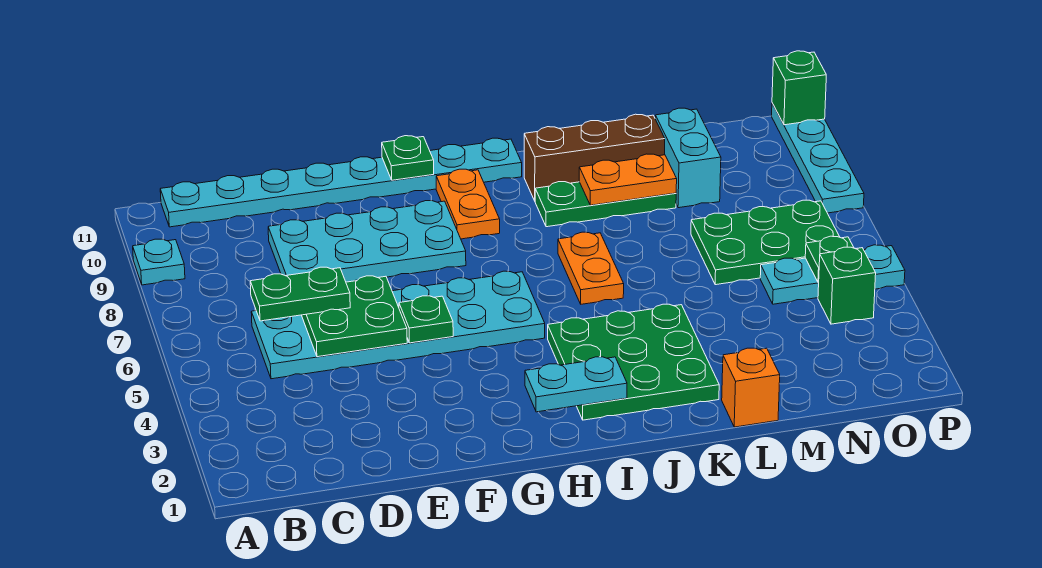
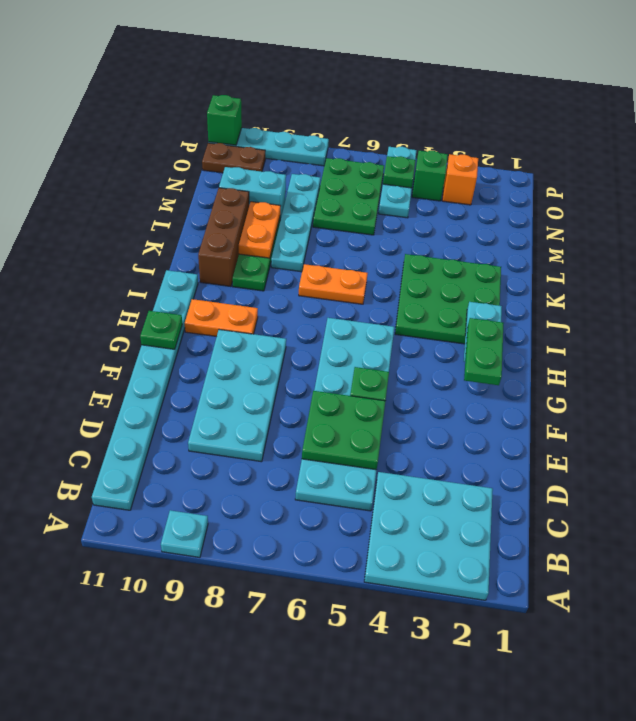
none -> cyan plate A2:C4 level 1
green plate C6:D6 level 3 -> green plate G2:H2 level 3
none -> cyan plate K8:N8 level 1
orange brick L1 level 1 -> orange brick O3 level 1
none -> brown plate O10:O11 level 1

